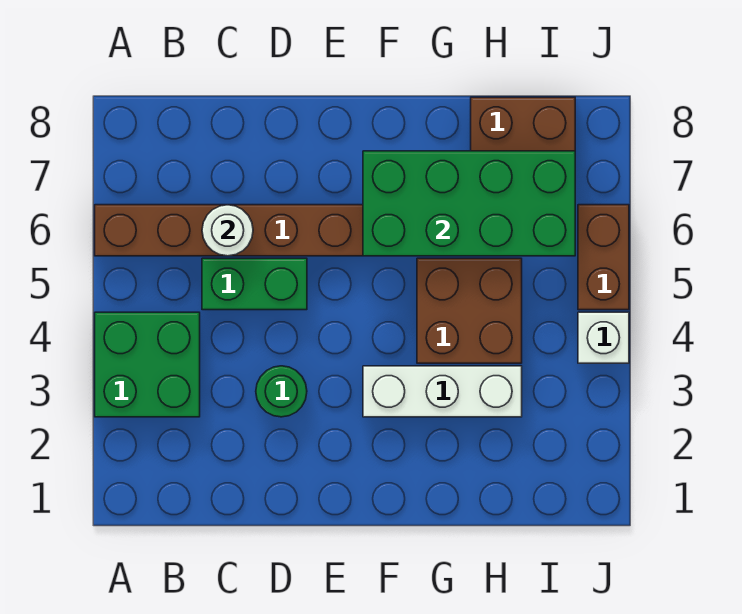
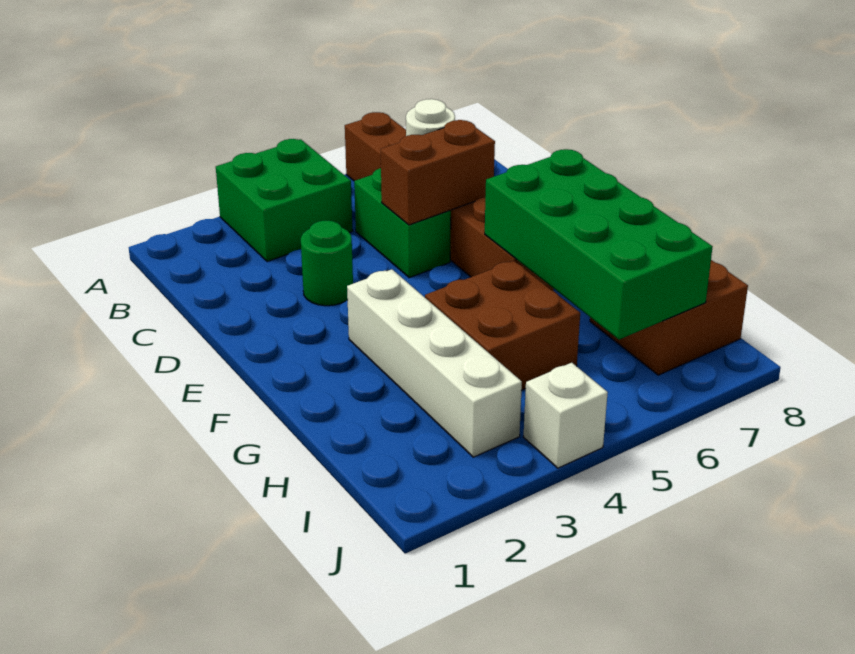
white brick F3:H3 level 1 -> white brick F3:I3 level 1
brown brick J5:J6 level 1 -> brown brick D5:D6 level 2

